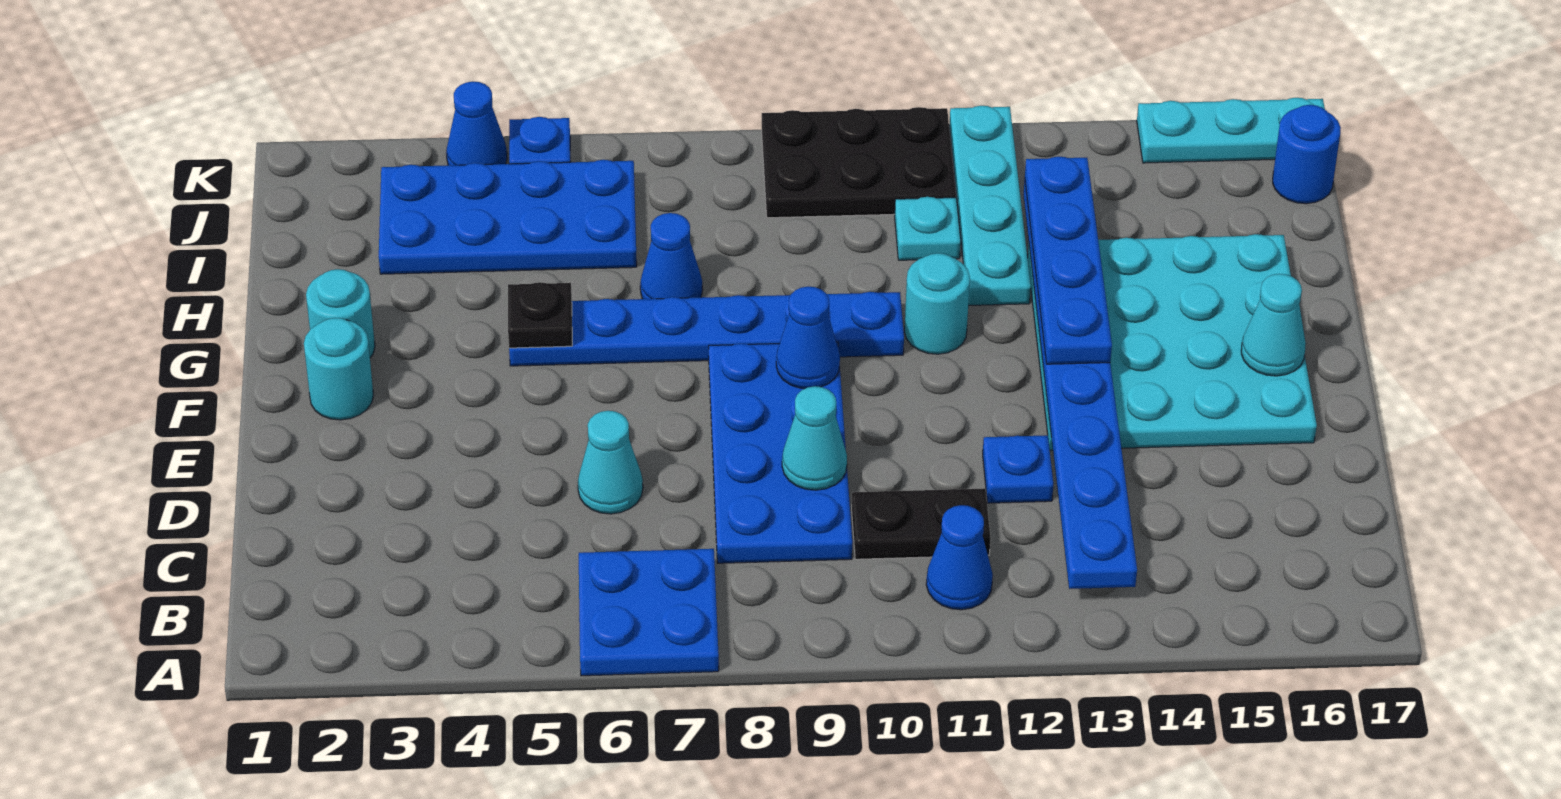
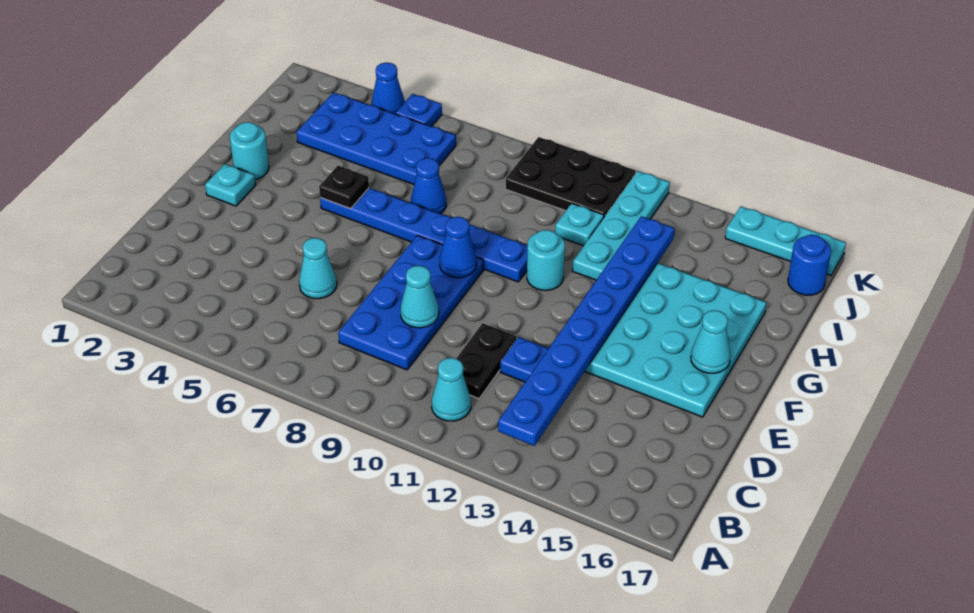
blue plate A6:B7 level 1 -> none
blue cone B11 level 1 -> cyan cone B11 level 1
black plate C10:C11 level 1 -> black plate C11:D11 level 1
cyan round brick F2 level 1 -> cyan plate F2 level 1
blue plate F13:I13 level 3 -> none

